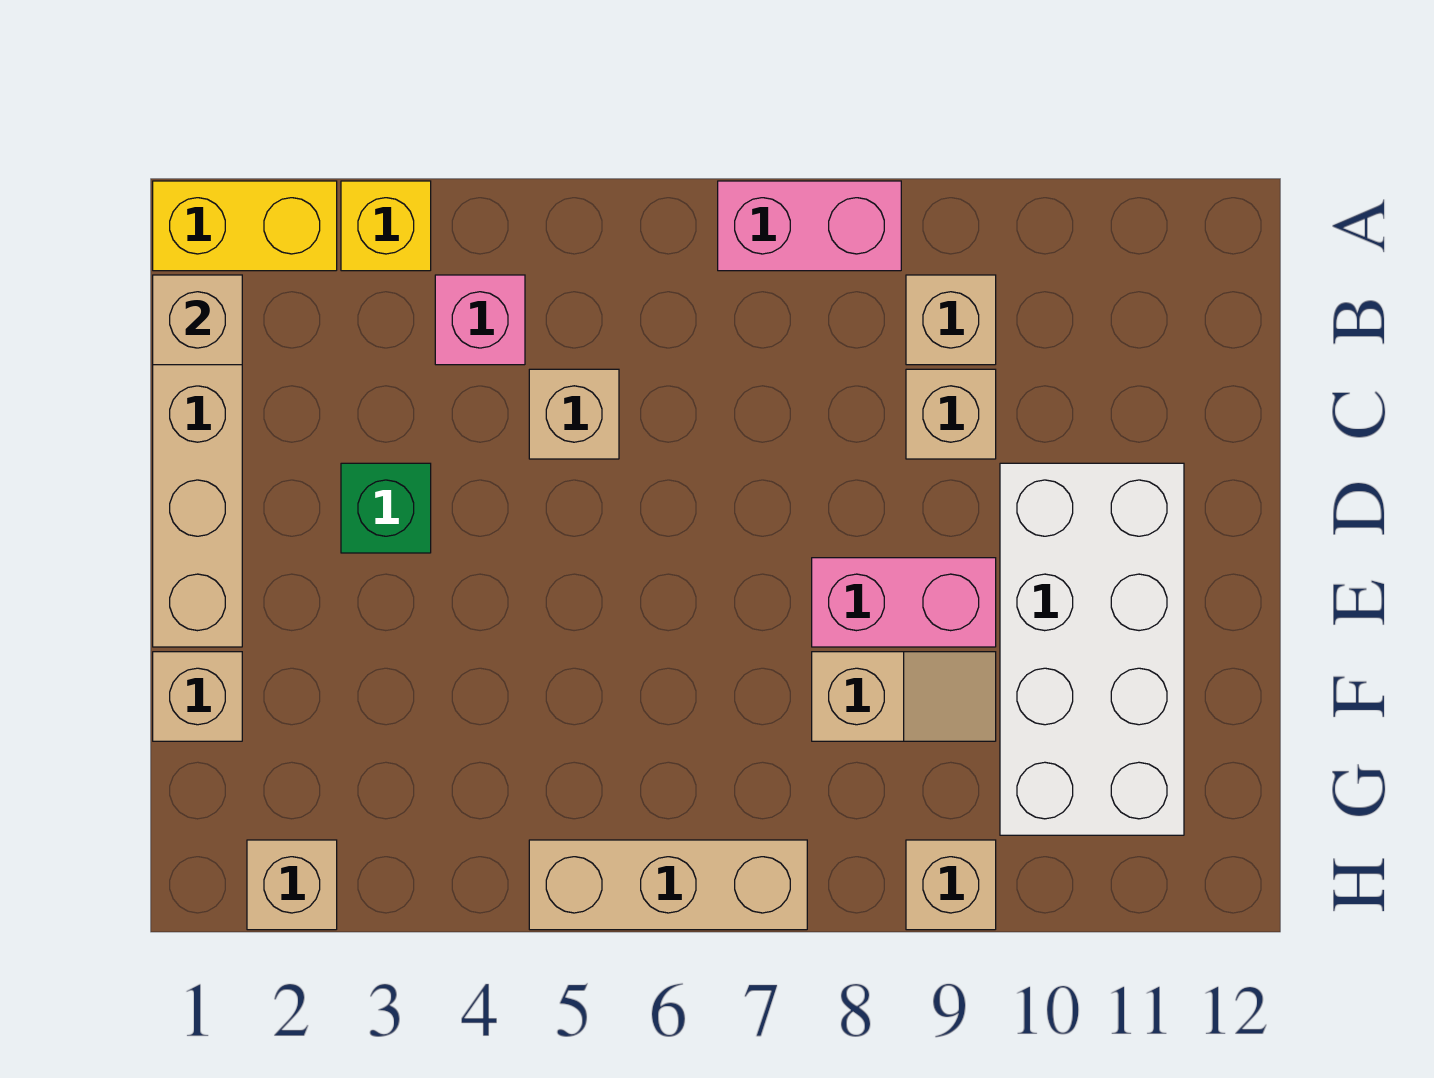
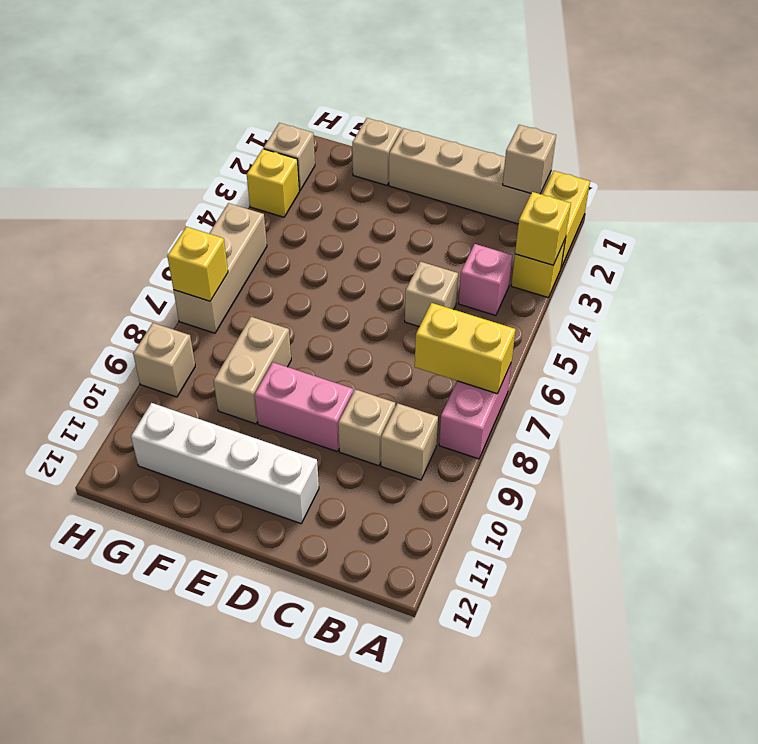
none -> yellow brick A3 level 2
none -> yellow brick A7:B7 level 2
green brick D3 level 1 -> none
white brick D10:G11 level 1 -> white brick D11:G11 level 1
pink brick E8:E9 level 1 -> pink brick D9:E9 level 1
tan slope F8:F9 level 1 top 8 -> tan brick F8:F9 level 1
none -> yellow brick H3 level 1
none -> yellow brick H7 level 2

